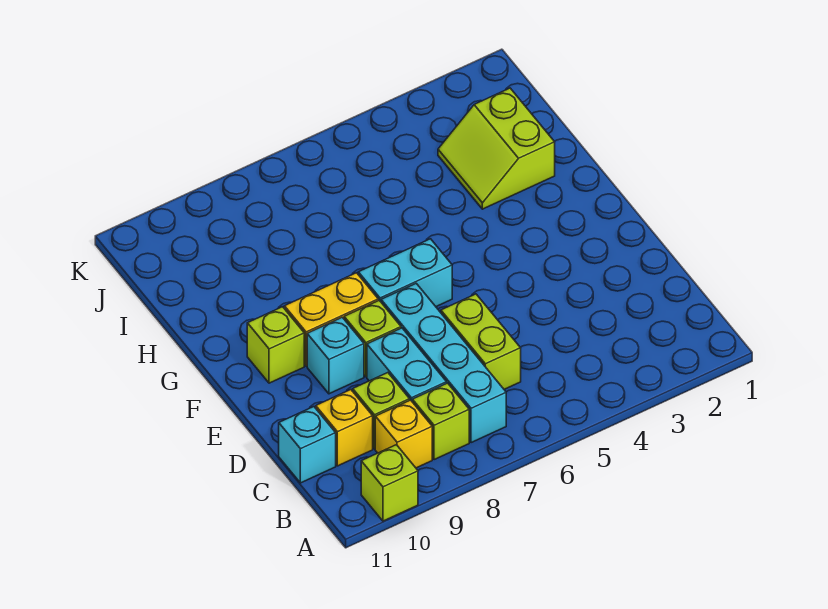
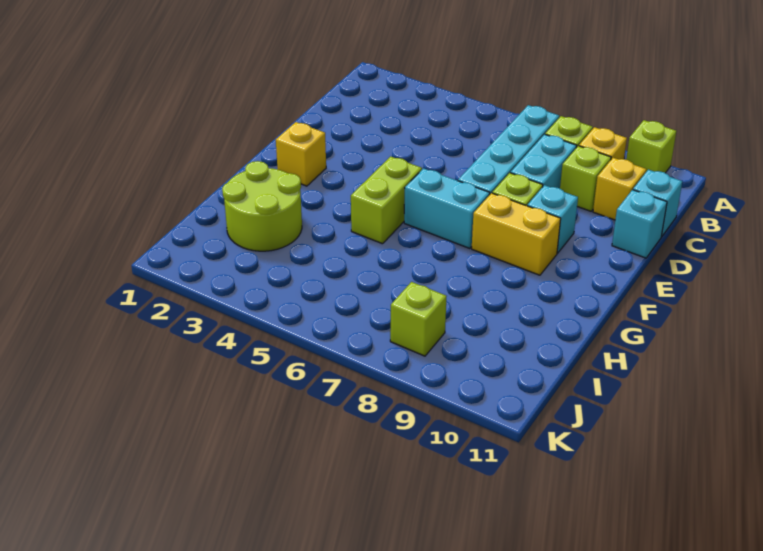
lime brick C6:D6 level 1 -> lime brick F5:G5 level 1
none -> cyan brick D11 level 1
none -> yellow brick F2 level 1
lime brick F10 level 1 -> lime brick J8 level 1
lime slope H2:I3 level 1 top 2 -> lime round brick H2:I3 level 1

